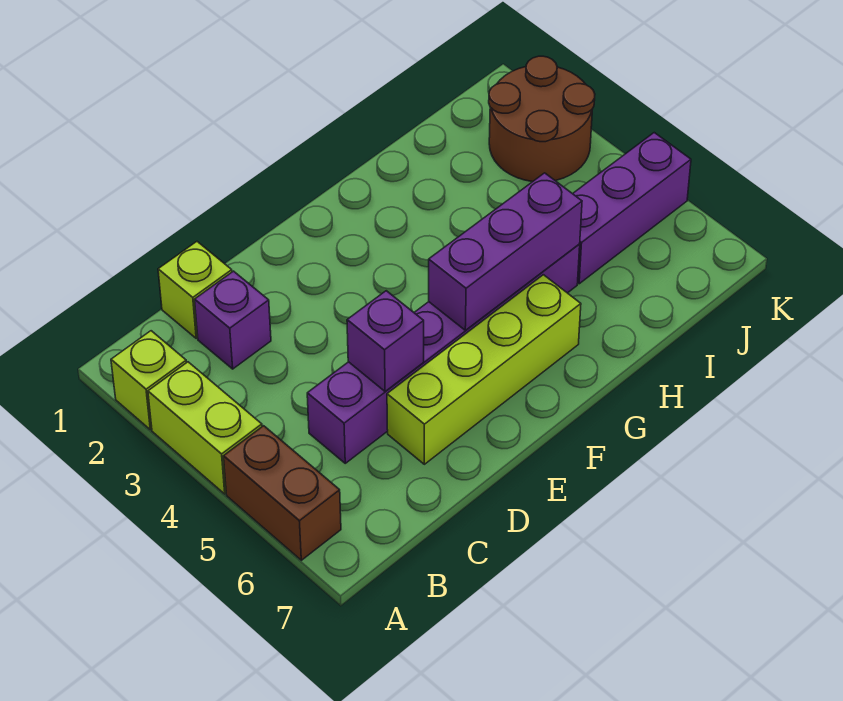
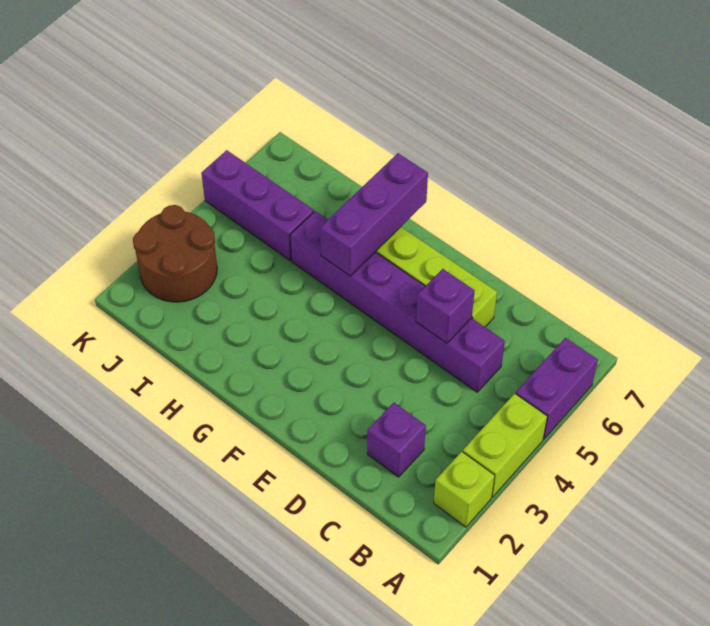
brown brick A5:A6 level 1 -> purple brick A5:A6 level 1
lime brick C1 level 1 -> none
purple brick F5:H5 level 2 -> purple brick G5:G7 level 2

